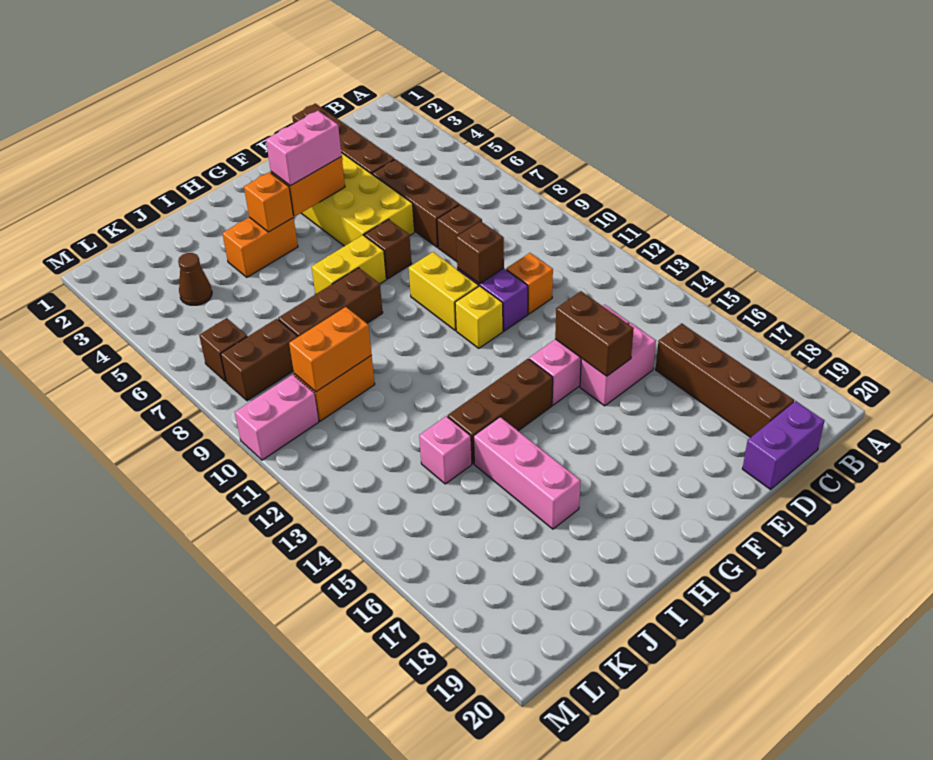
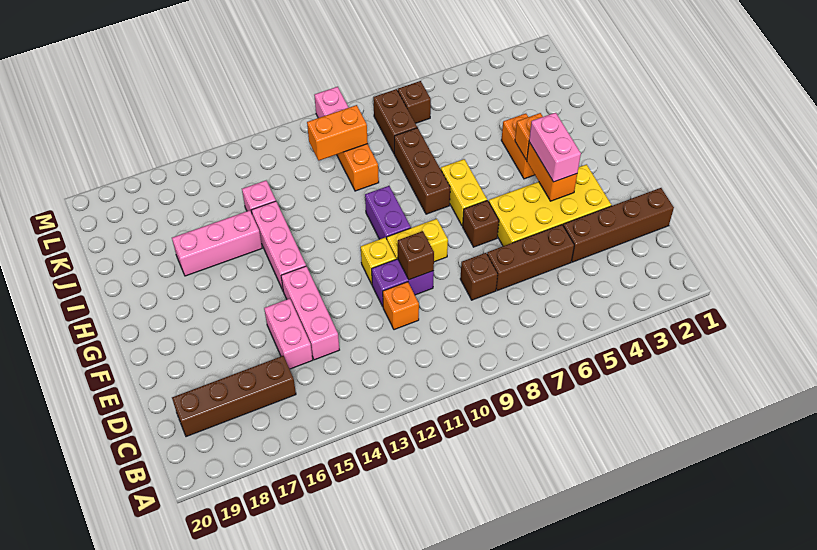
purple brick C20:D20 level 1 -> purple brick G10:H10 level 1
brown brick E14:E15 level 2 -> none
brown brick G14:I14 level 1 -> pink brick G14:I14 level 1
orange brick J10:K10 level 2 -> orange brick K10:K11 level 2
brown cone K4 level 1 -> none

